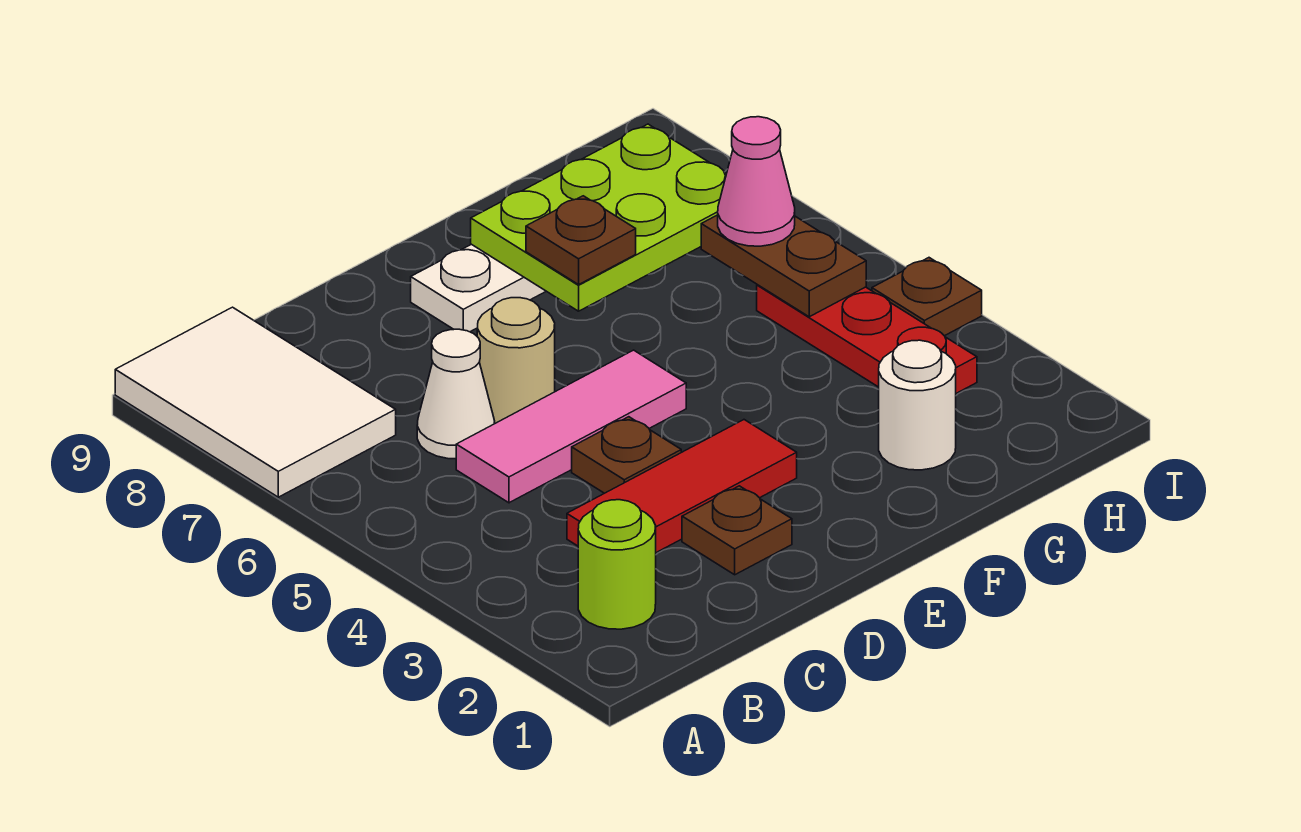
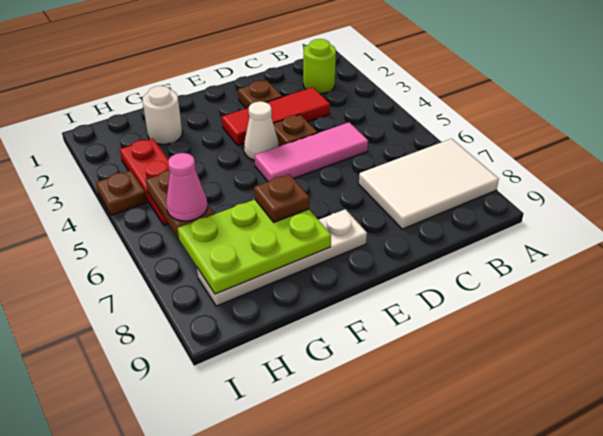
white tile A7:B9 level 1 -> white tile A7:C8 level 1
white cone C6 level 1 -> white cone E4 level 1
tan round brick D6 level 1 -> none

